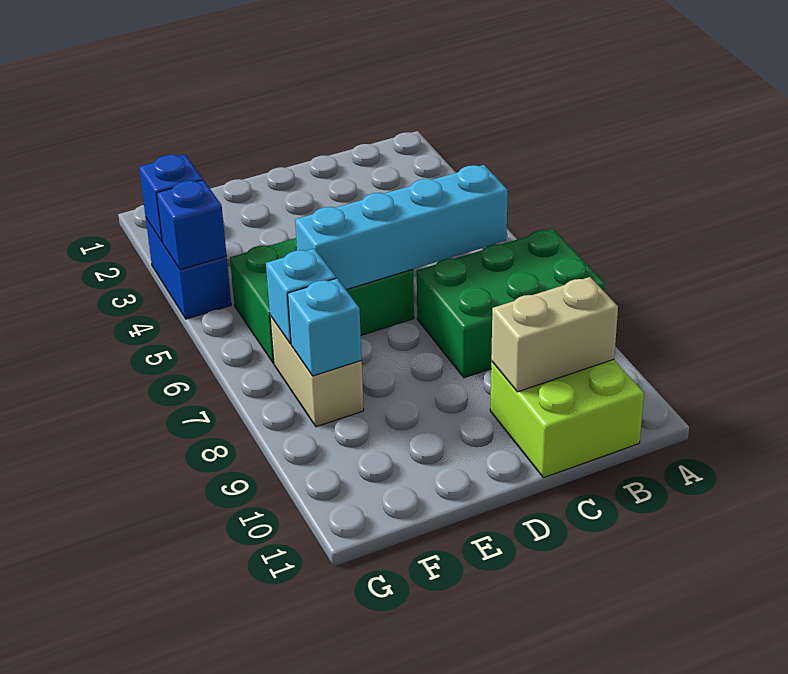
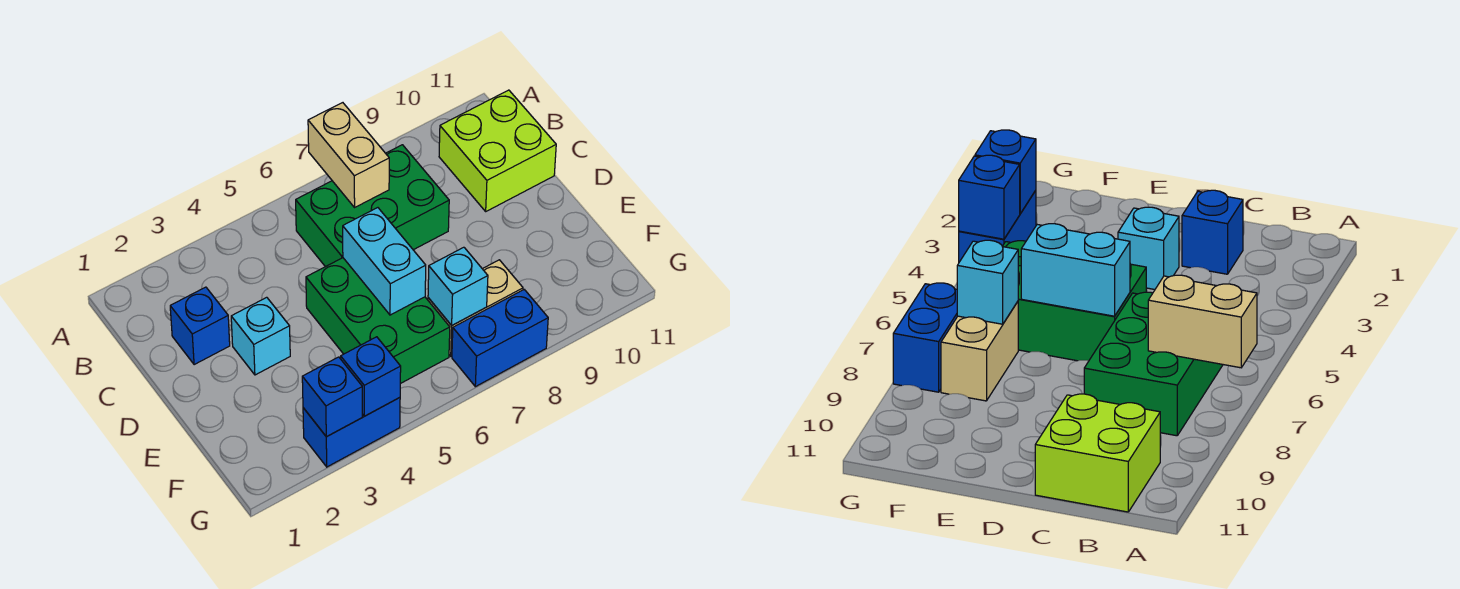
green brick A7:C8 level 1 -> green brick B6:C8 level 1
cyan brick B6:E6 level 2 -> cyan brick D6:E6 level 2
tan brick B10:C10 level 2 -> tan brick A7:B7 level 2
none -> blue brick C2 level 1
cyan brick F8 level 2 -> cyan brick D3 level 1
none -> blue brick G7:G8 level 1

